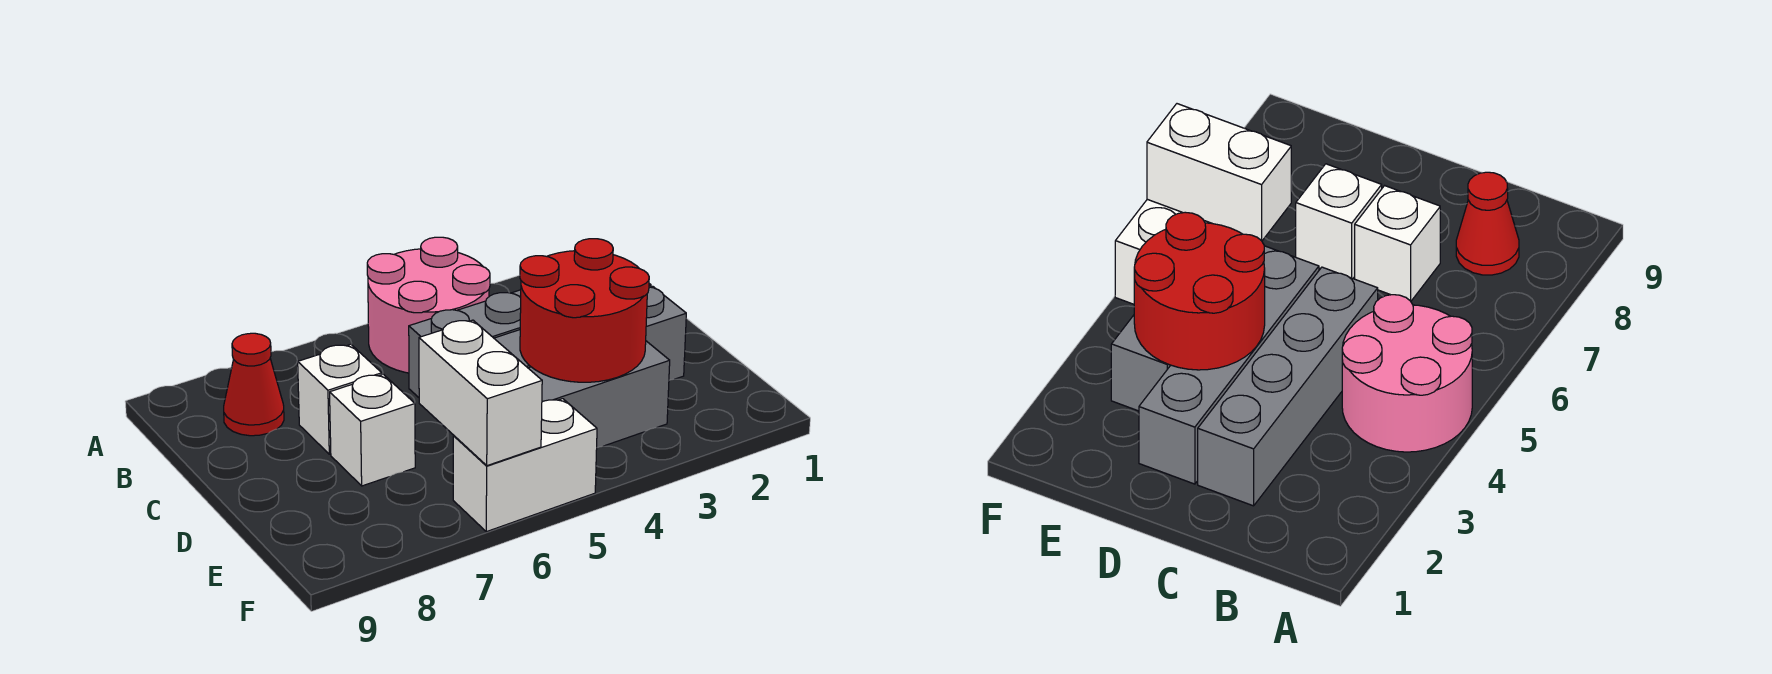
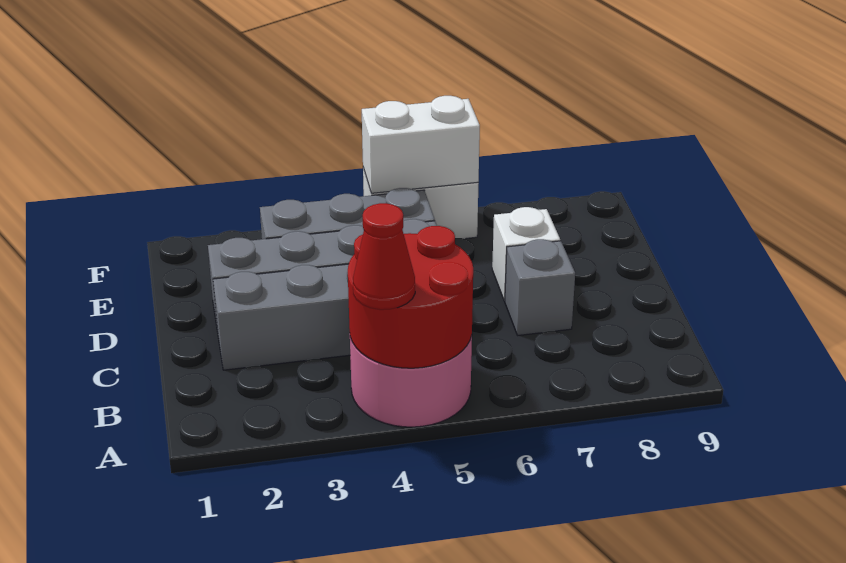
red cone B8 level 1 -> red cone A4 level 3
white brick C7 level 1 -> grey brick C7 level 1
red round brick D3:E4 level 2 -> red round brick A4:B5 level 2
white brick E6:F6 level 2 -> white brick F5:F6 level 2

